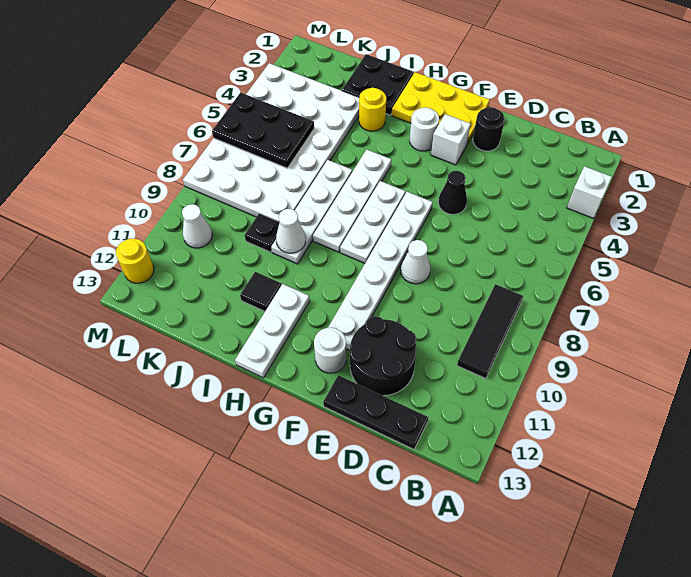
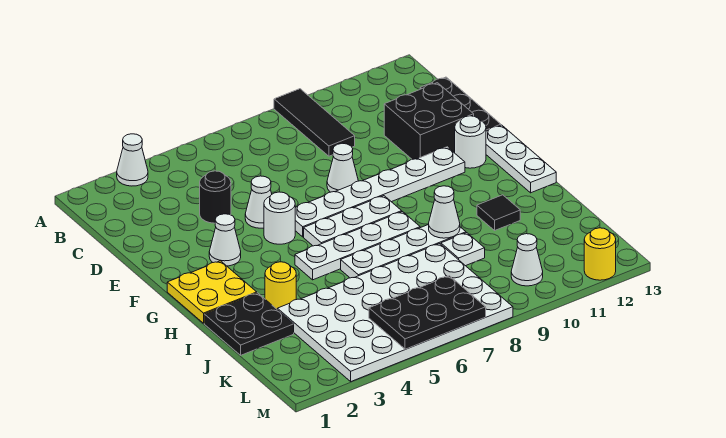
white brick A3 level 1 -> white cone A3 level 1
black tile B8:B10 level 1 -> black tile A9:C9 level 1
black round brick D11:E12 level 1 -> black brick D11:E12 level 1
black round brick E2 level 1 -> black round brick D4 level 1
black cone E5 level 1 -> white cone E5 level 1
yellow plate F1:H2 level 1 -> yellow plate G1:H2 level 1
white brick F3 level 1 -> white cone F3 level 1
white round brick G3 level 1 -> white round brick F5 level 1
white plate H11:H13 level 1 -> white plate F13:H13 level 1
black plate J9 level 1 -> white plate J9 level 1
black plate K5:M6 level 2 -> black plate L5:M7 level 2

